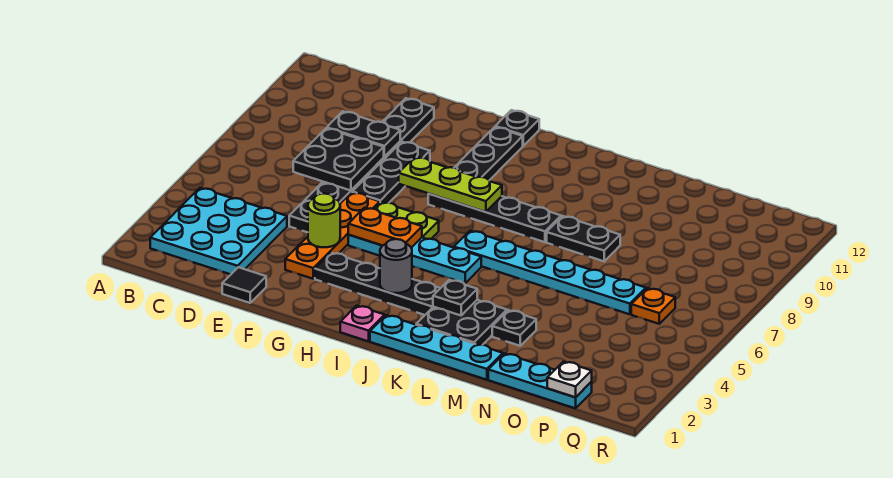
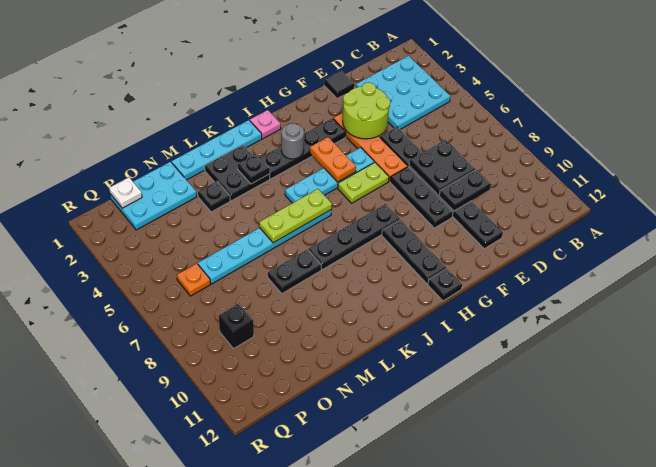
lime round brick F4 level 2 -> lime round brick E3:F4 level 2
orange plate G5:H5 level 2 -> orange plate H4:H5 level 2
lime plate G8:I8 level 2 -> lime plate J6:L6 level 2
cyan plate N1:P1 level 1 -> cyan plate N1:P2 level 1
none -> black brick P9 level 1

